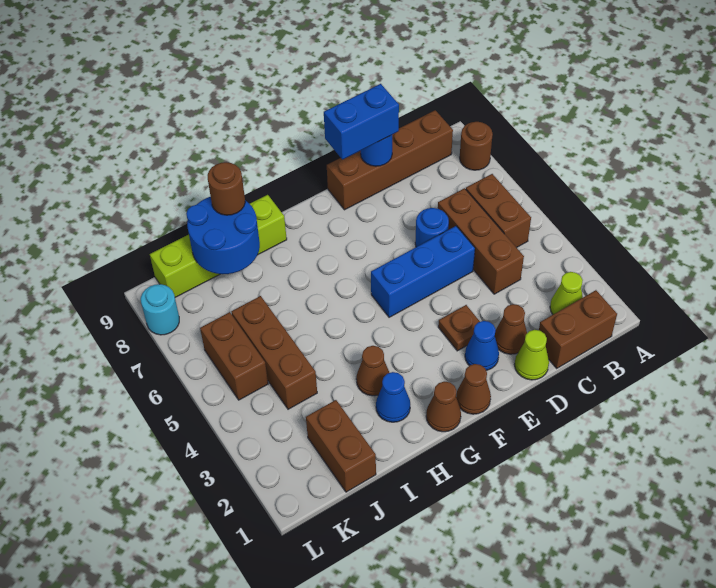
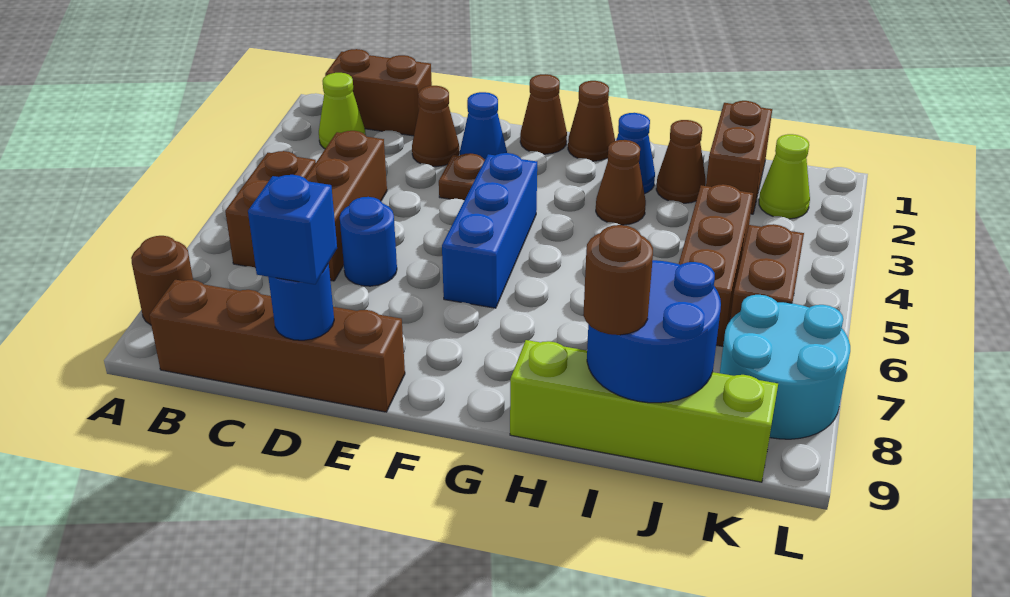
lime cone D1 level 1 -> lime cone K2 level 1
blue brick D5:F5 level 1 -> blue brick F4:F6 level 1
blue brick D9:E9 level 3 -> blue brick D9 level 3
none -> brown cone I2 level 1
cyan round brick L8 level 1 -> cyan round brick K7:L8 level 1

